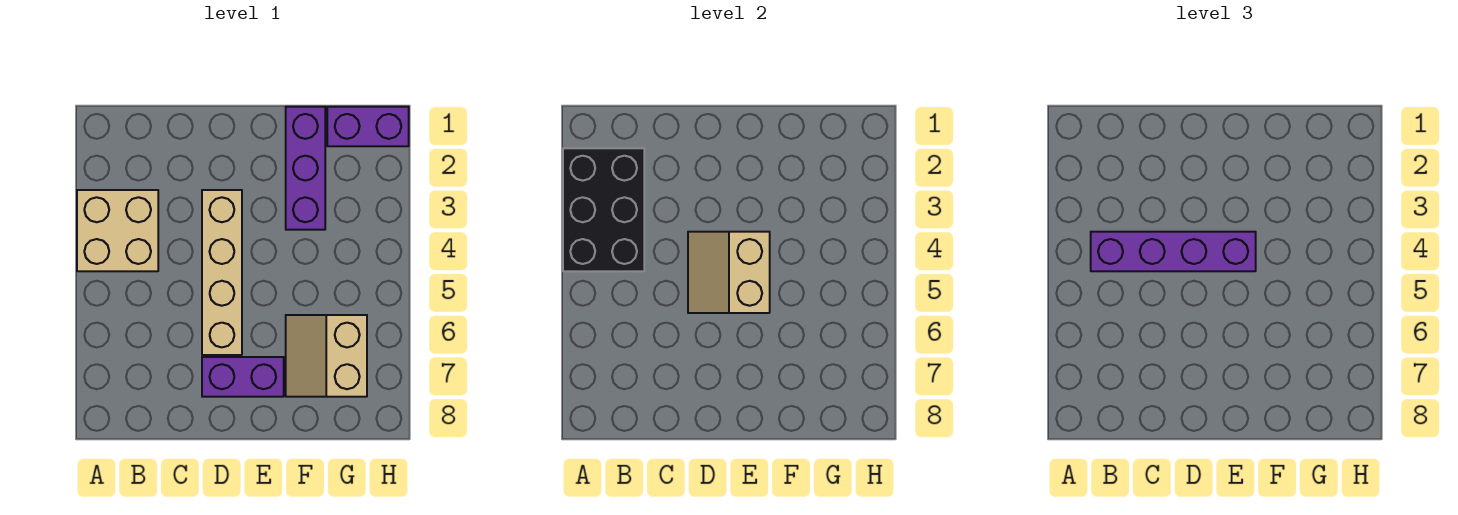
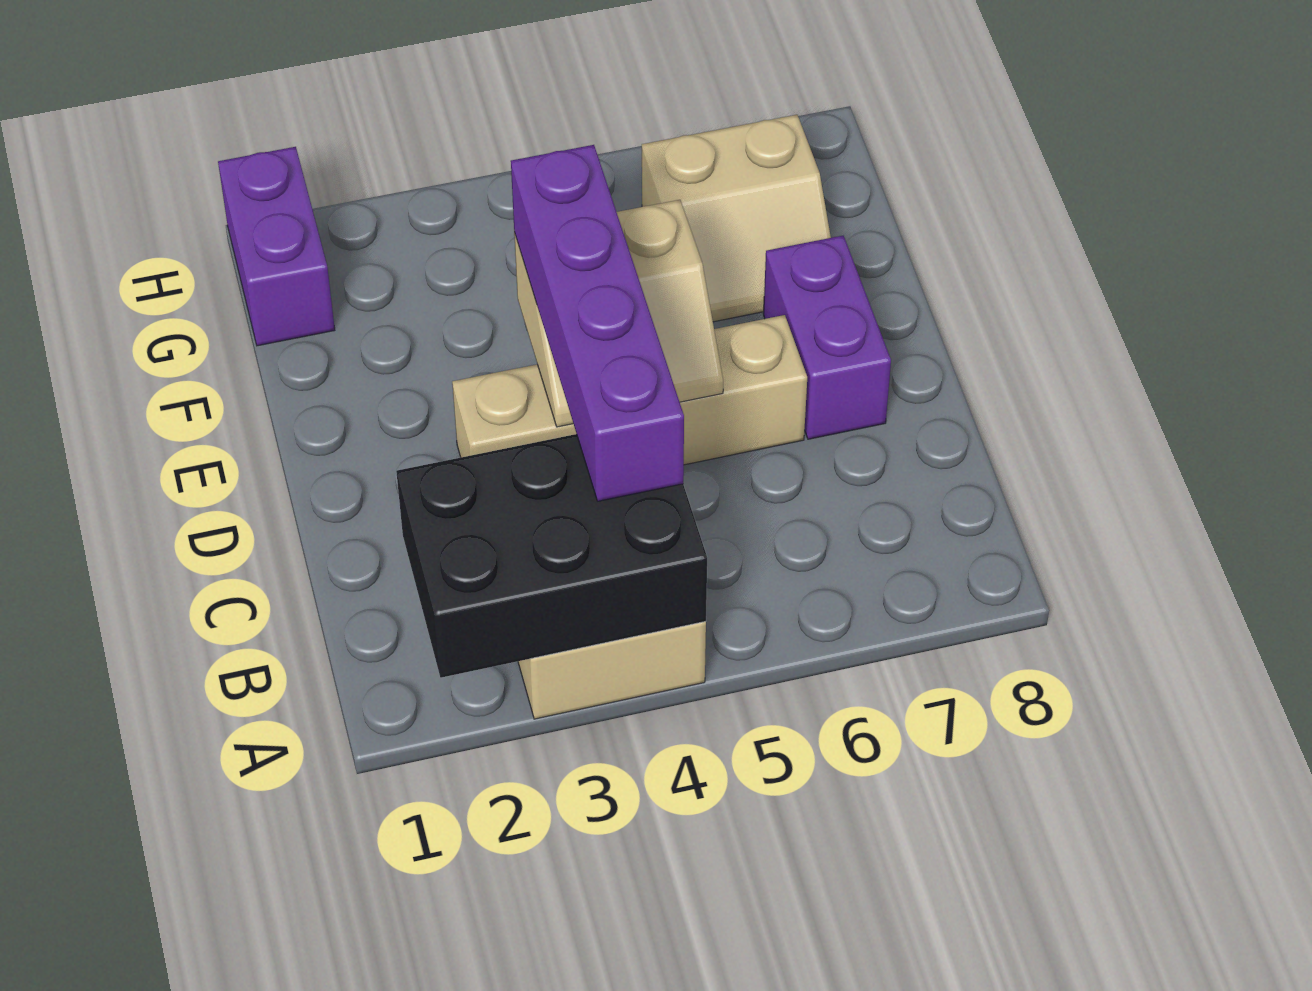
purple brick F1:F3 level 1 -> none

